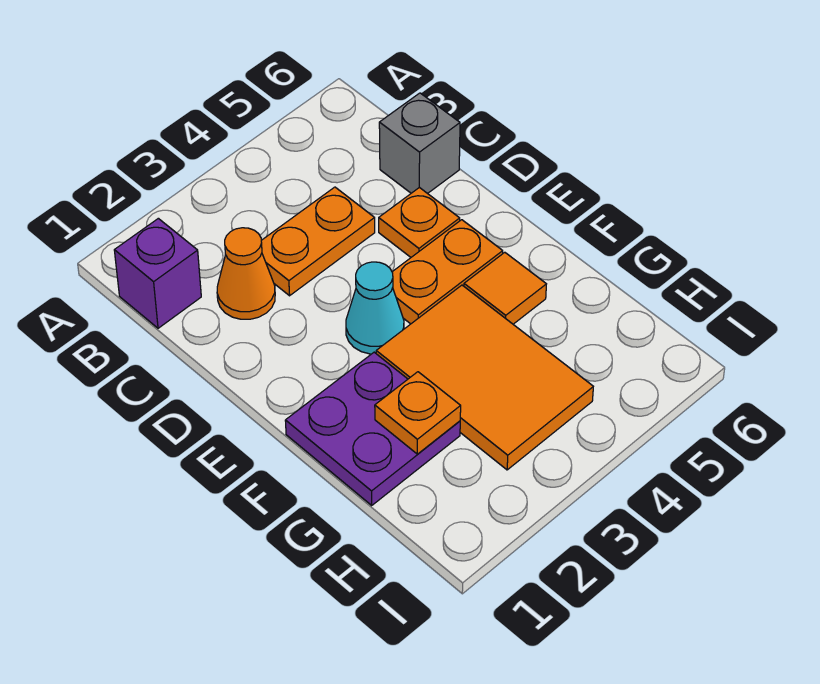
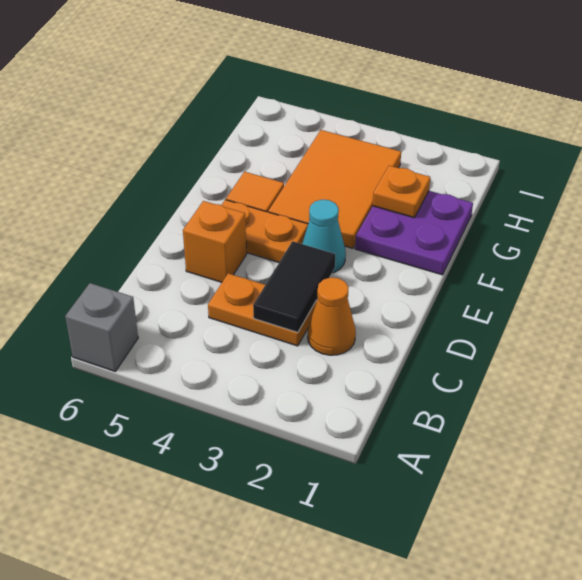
purple brick B1 level 1 -> none
none -> black tile C3:D3 level 2
grey brick C6 level 1 -> grey brick A6 level 1
orange plate D5 level 1 -> orange brick D5 level 1

